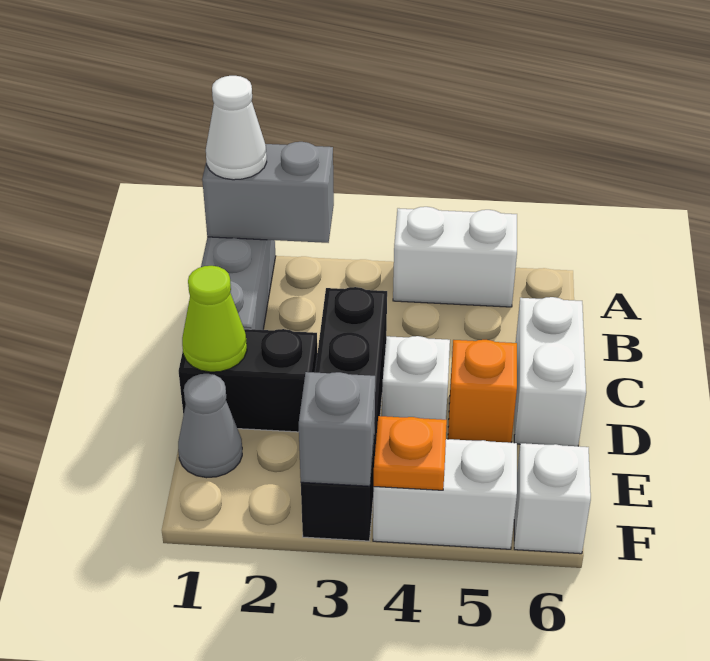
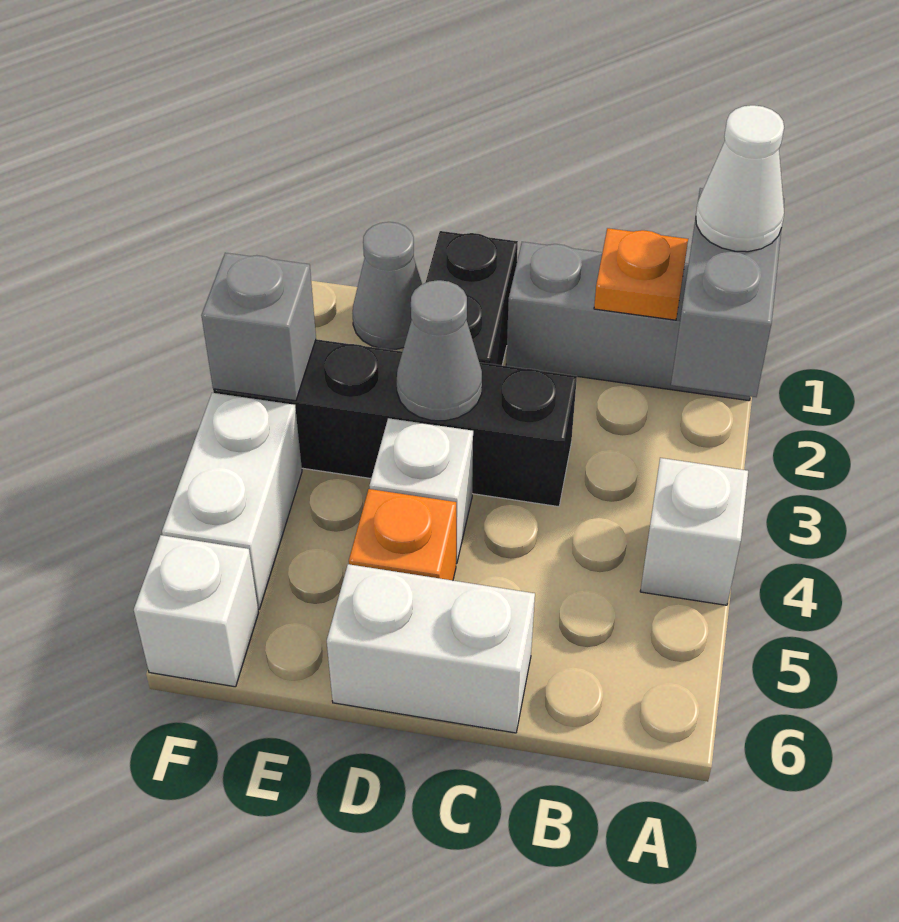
white brick A4:A5 level 1 -> white brick A4 level 1
lime cone D1 level 2 -> none
none -> grey cone D3 level 2
orange plate F4 level 2 -> orange plate B1 level 2

